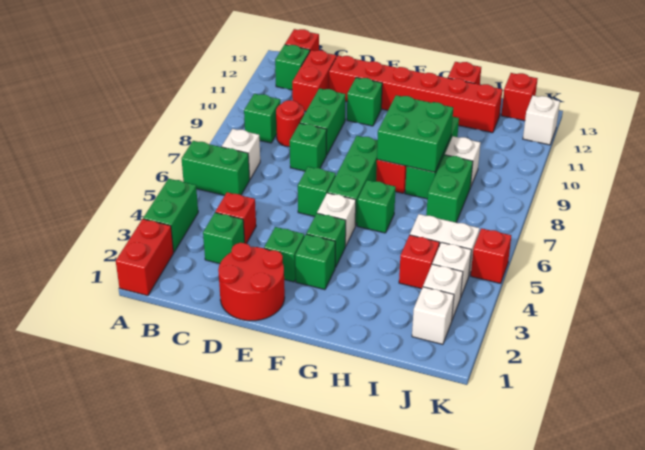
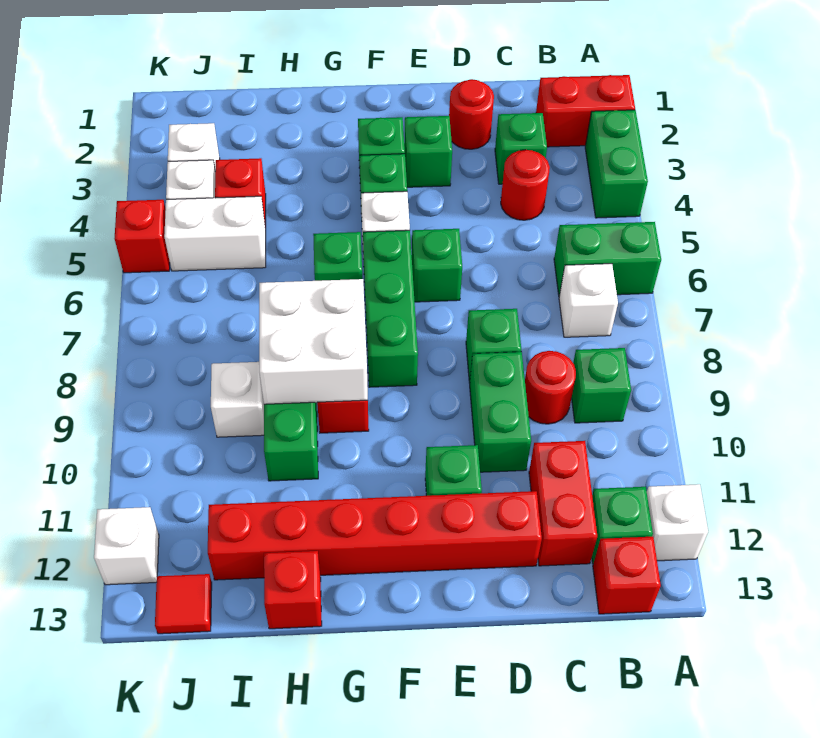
red brick A1:A2 level 1 -> red brick A2:B2 level 1
red brick C4 level 1 -> red round brick C4 level 1
red round brick D1:E2 level 1 -> red round brick D2 level 1
green brick G8:H9 level 2 -> white brick G8:H9 level 2
green brick I7:I8 level 1 -> none
white brick J2 level 1 -> white brick A12 level 1
red brick J13 level 1 -> red tile J13 level 1

